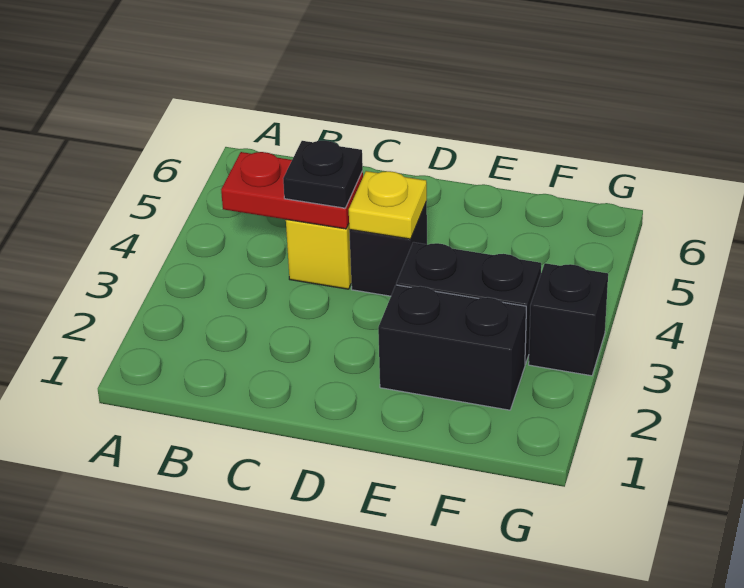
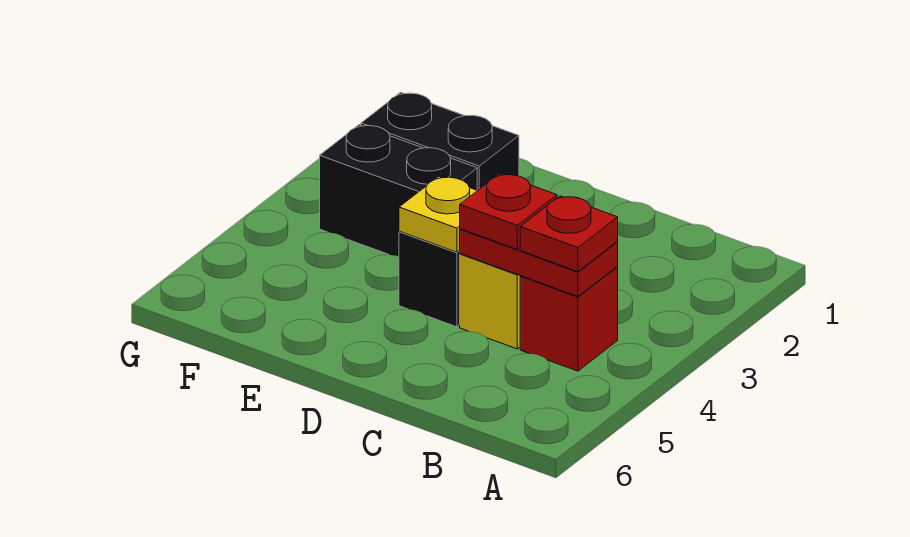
none -> red brick B4 level 1
none -> red plate B4 level 3
black plate C4 level 3 -> red plate C4 level 3
black brick G3 level 1 -> none

